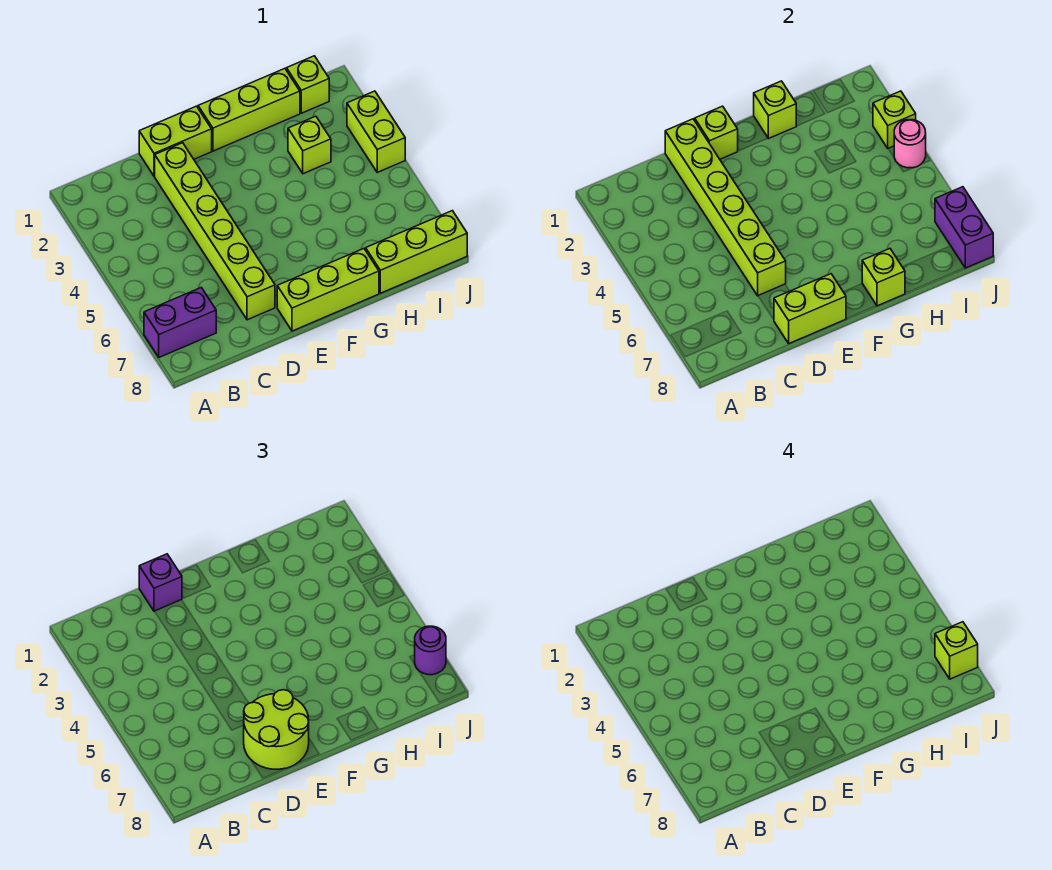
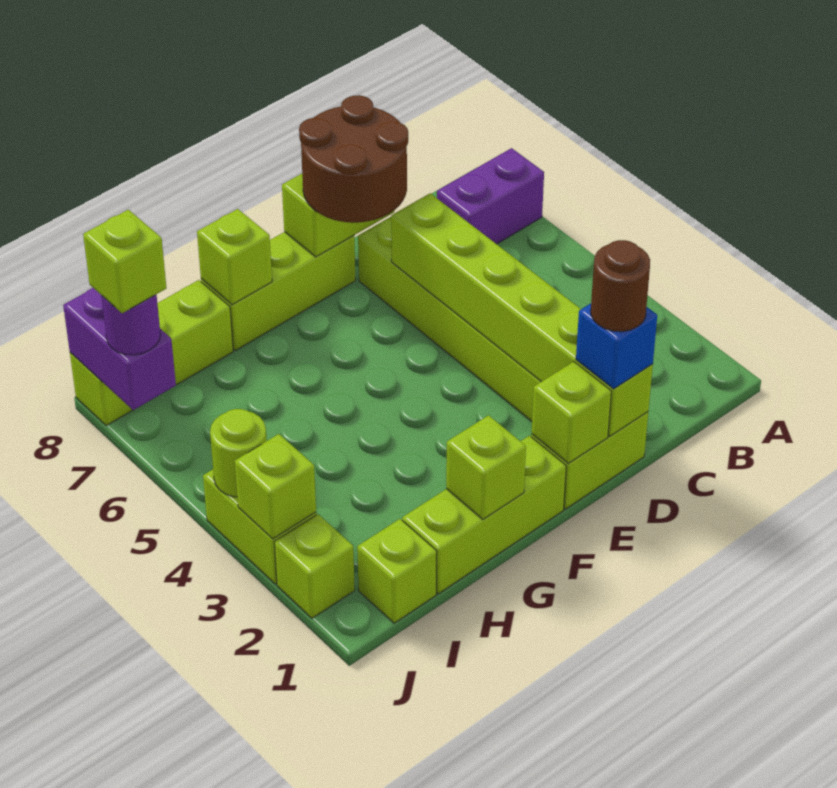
purple brick D1 level 3 -> blue brick D1 level 3
none -> brown round brick D1 level 4
lime round brick D7:E8 level 3 -> brown round brick D7:E8 level 3
lime brick H3 level 1 -> lime brick J2 level 1
pink round brick J4 level 2 -> lime round brick J4 level 2

